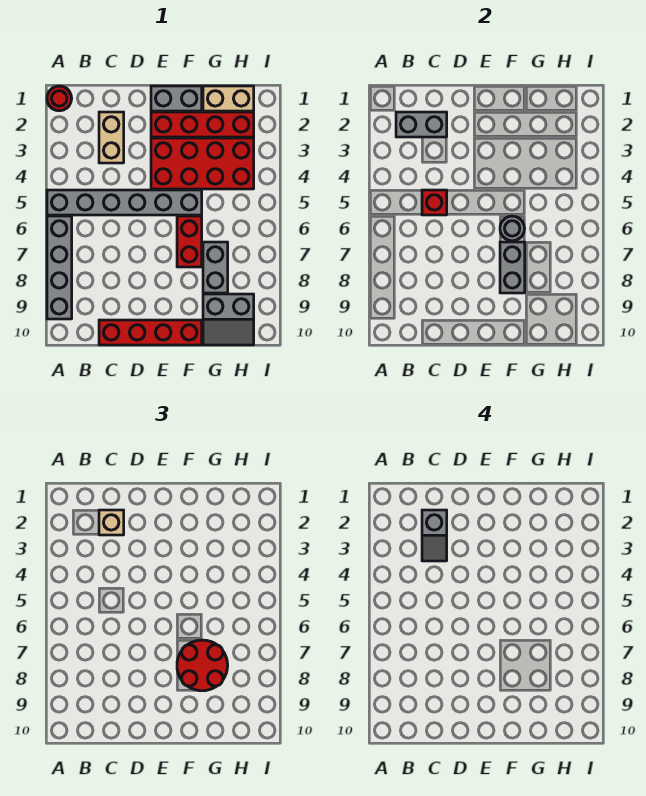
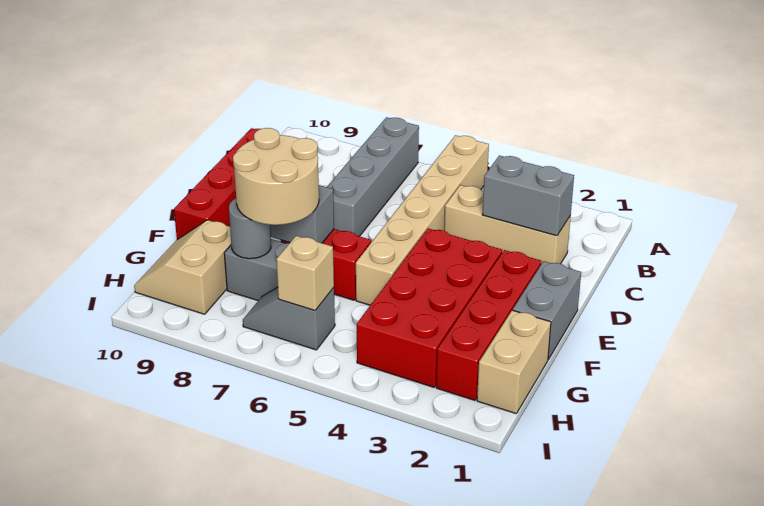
red round brick A1 level 1 -> none
grey brick A5:F5 level 1 -> tan brick A5:F5 level 1
grey brick A6:A9 level 1 -> grey brick A7:D7 level 1
grey brick B2:C2 level 2 -> grey brick C2:C3 level 2
tan brick C2:C3 level 1 -> tan brick C2:C4 level 1
tan brick C2 level 3 -> tan brick H6 level 2
grey slope C2:C3 level 4 top 2 -> grey slope H6:H7 level 1 top 6
red brick C5 level 2 -> none
grey round brick F6 level 2 -> grey round brick G8 level 2
red round brick F7:G8 level 3 -> tan round brick F7:G8 level 3
grey slope G9:H10 level 1 top 9 -> tan slope G9:H10 level 1 top 9

